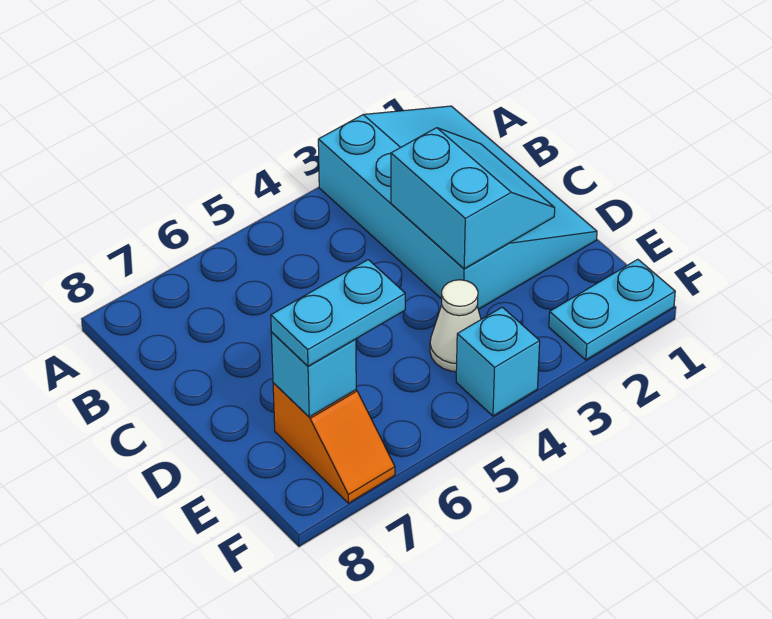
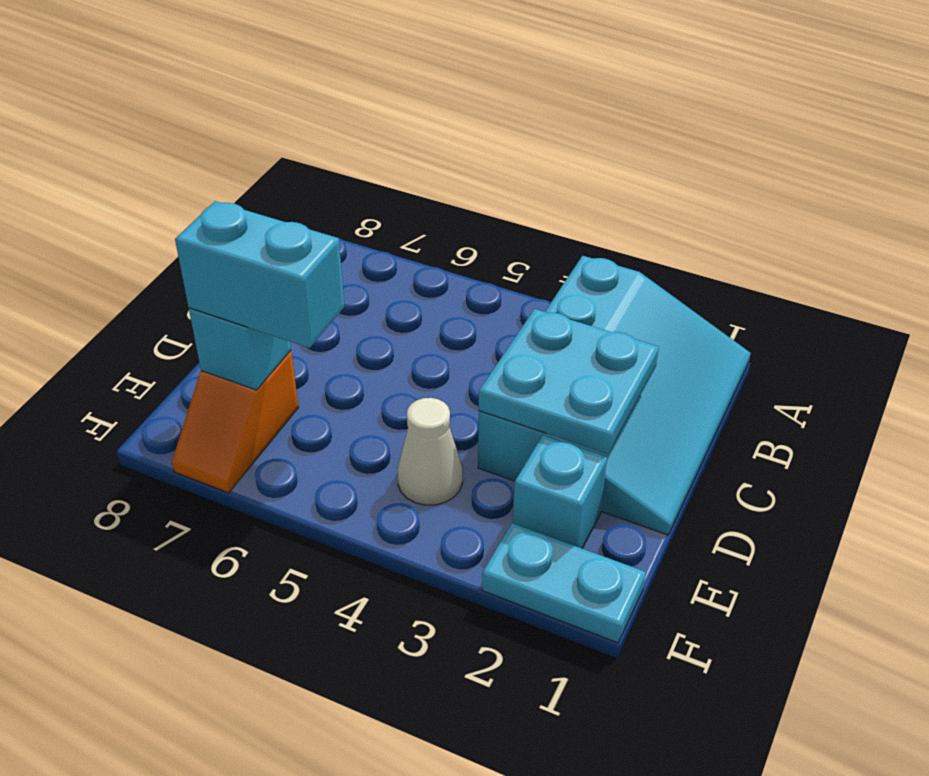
cyan slope C2:D3 level 2 top 3 -> cyan plate C2:D3 level 2
cyan plate E6:E7 level 3 -> cyan brick E6:E7 level 3
cyan brick F4 level 1 -> cyan brick E2 level 1

